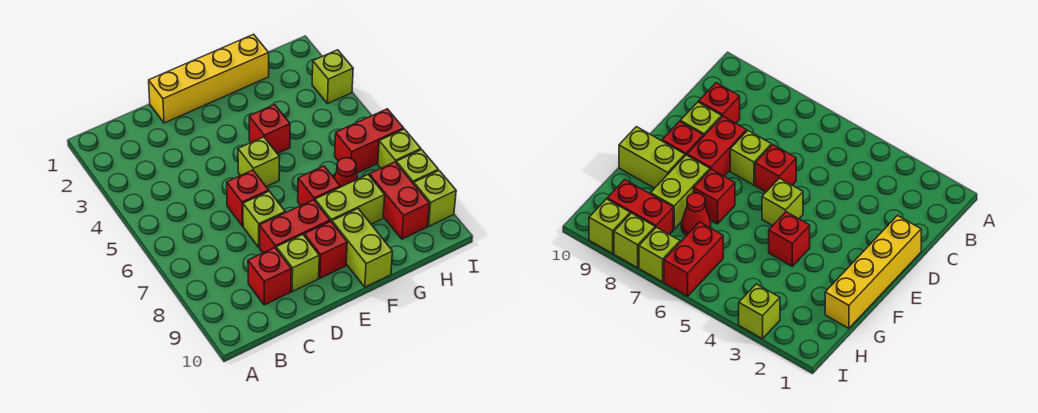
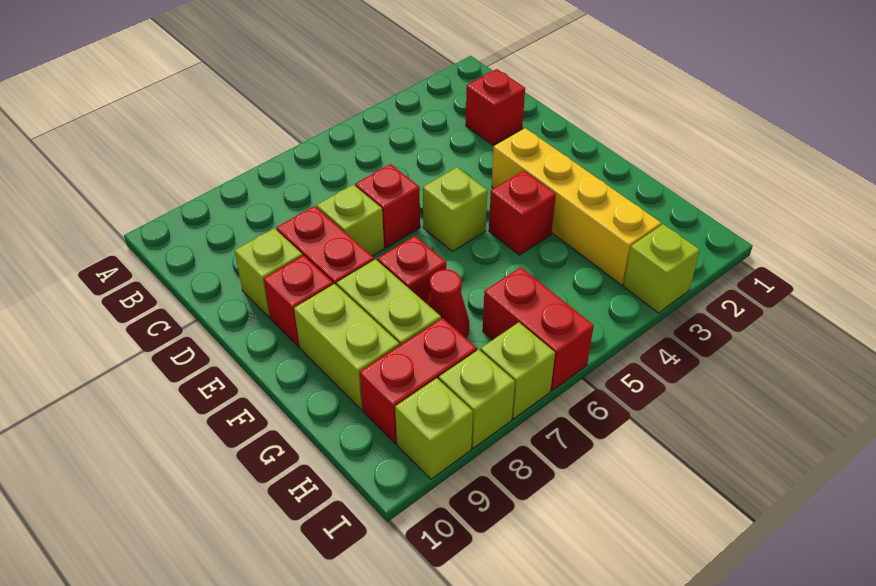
red brick C9 level 1 -> red brick C2 level 1
yellow brick D1:G1 level 1 -> yellow brick E3:H3 level 1
lime brick F9:F10 level 1 -> lime brick F9:G9 level 1

